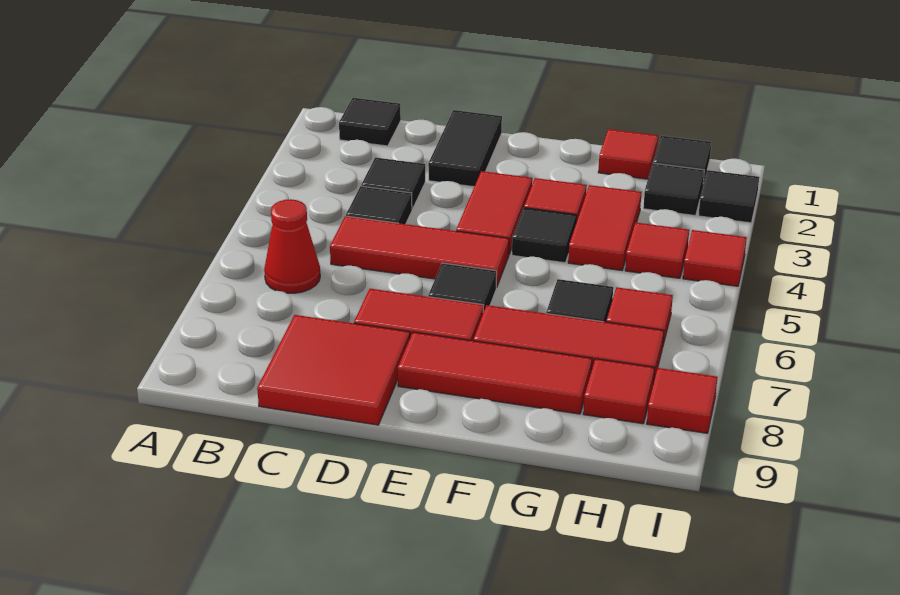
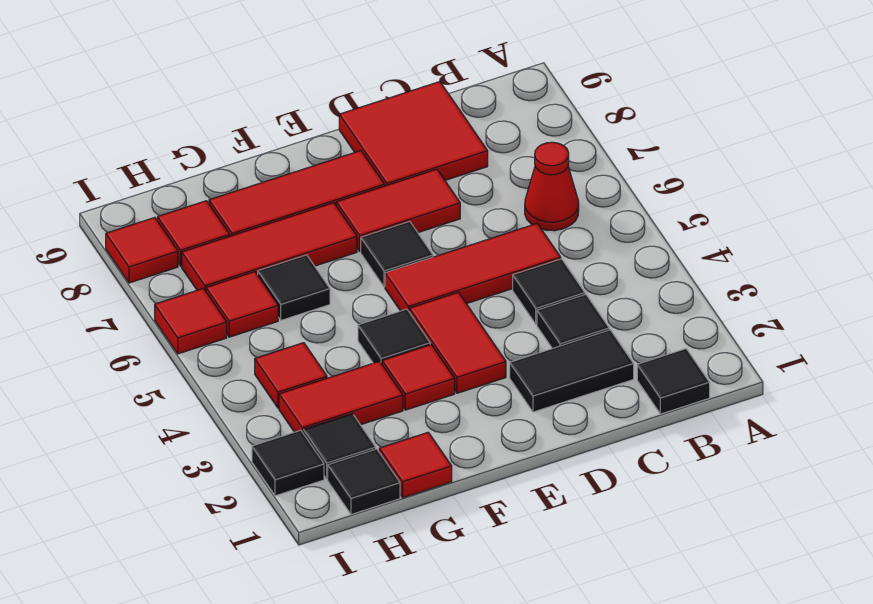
black tile D1:D2 level 1 -> black tile C2:D2 level 1
red tile G3:G4 level 1 -> red tile G3:H3 level 1
red tile I4 level 1 -> red tile I6 level 1

